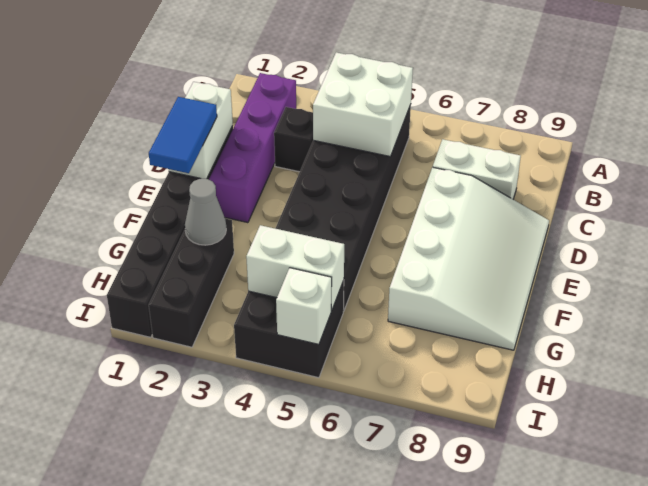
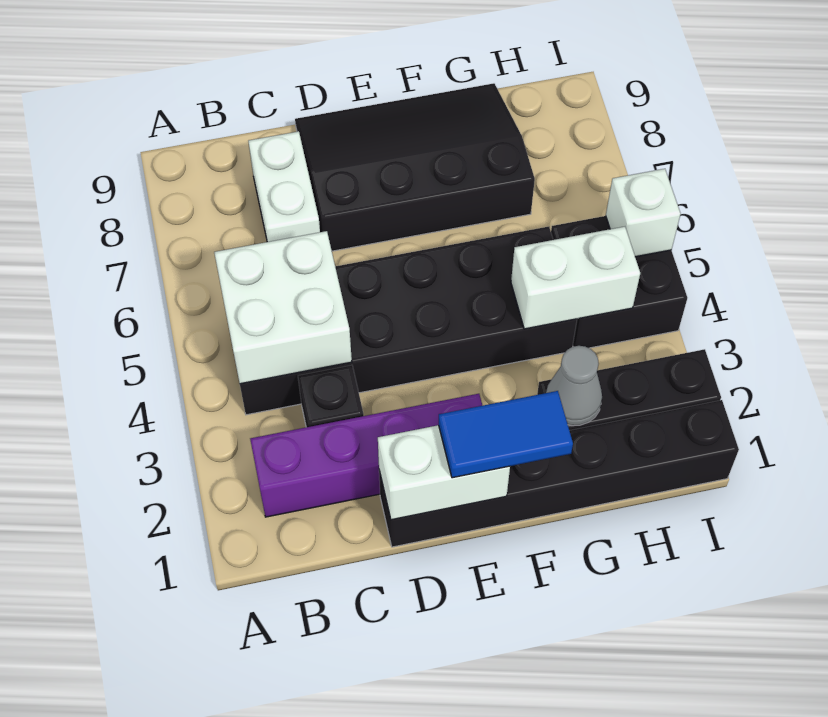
white slope D7:G9 level 1 top 7 -> black slope D7:G9 level 1 top 7
white brick H4:H5 level 2 -> white brick G4:H4 level 2

